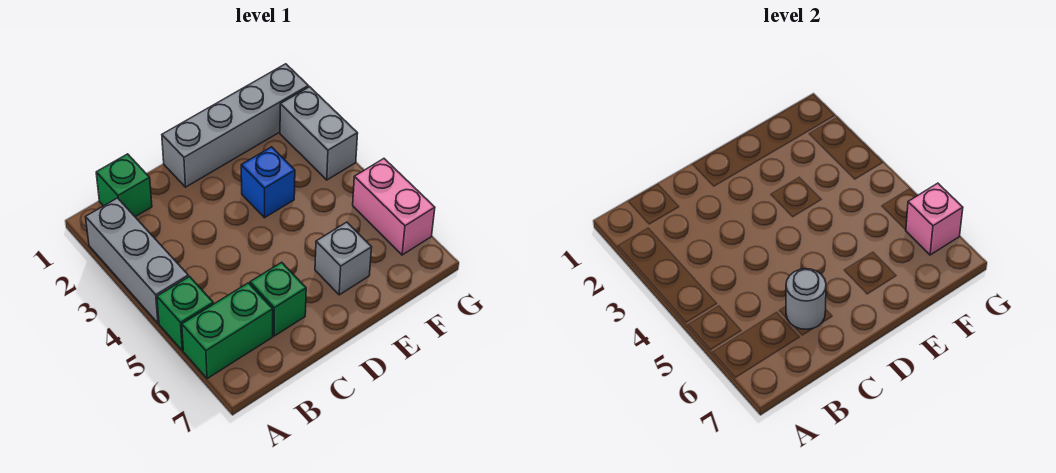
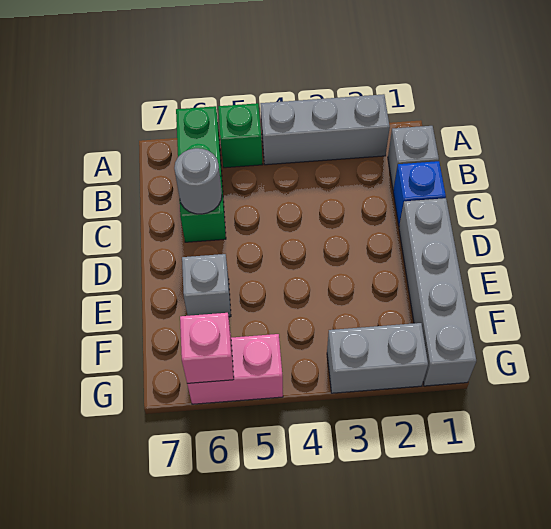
green brick B1 level 1 -> grey brick B1 level 1
blue brick E3 level 1 -> blue brick C1 level 1

